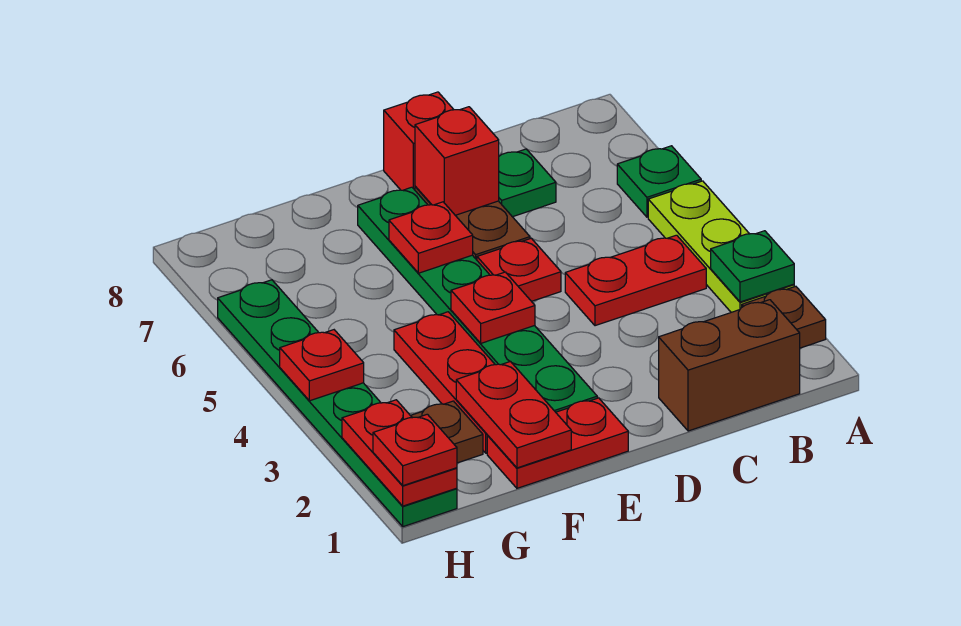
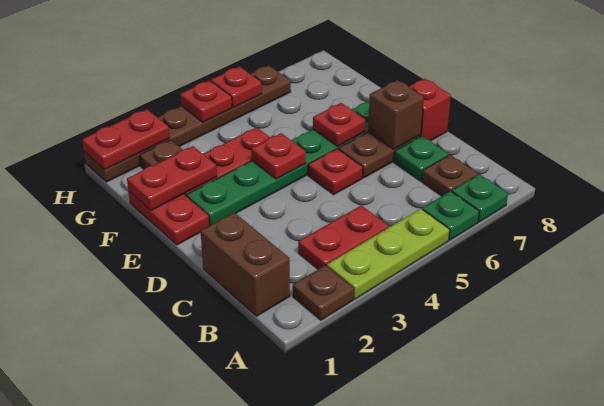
green plate A3 level 2 -> green plate A7 level 1
red plate B4:C4 level 1 -> red plate B3:B4 level 1
none -> brown plate B7 level 1
red brick D7 level 2 -> brown brick D7 level 2
green plate H1:H6 level 1 -> brown plate H1:H6 level 1
red plate H1 level 3 -> red plate H5 level 2

